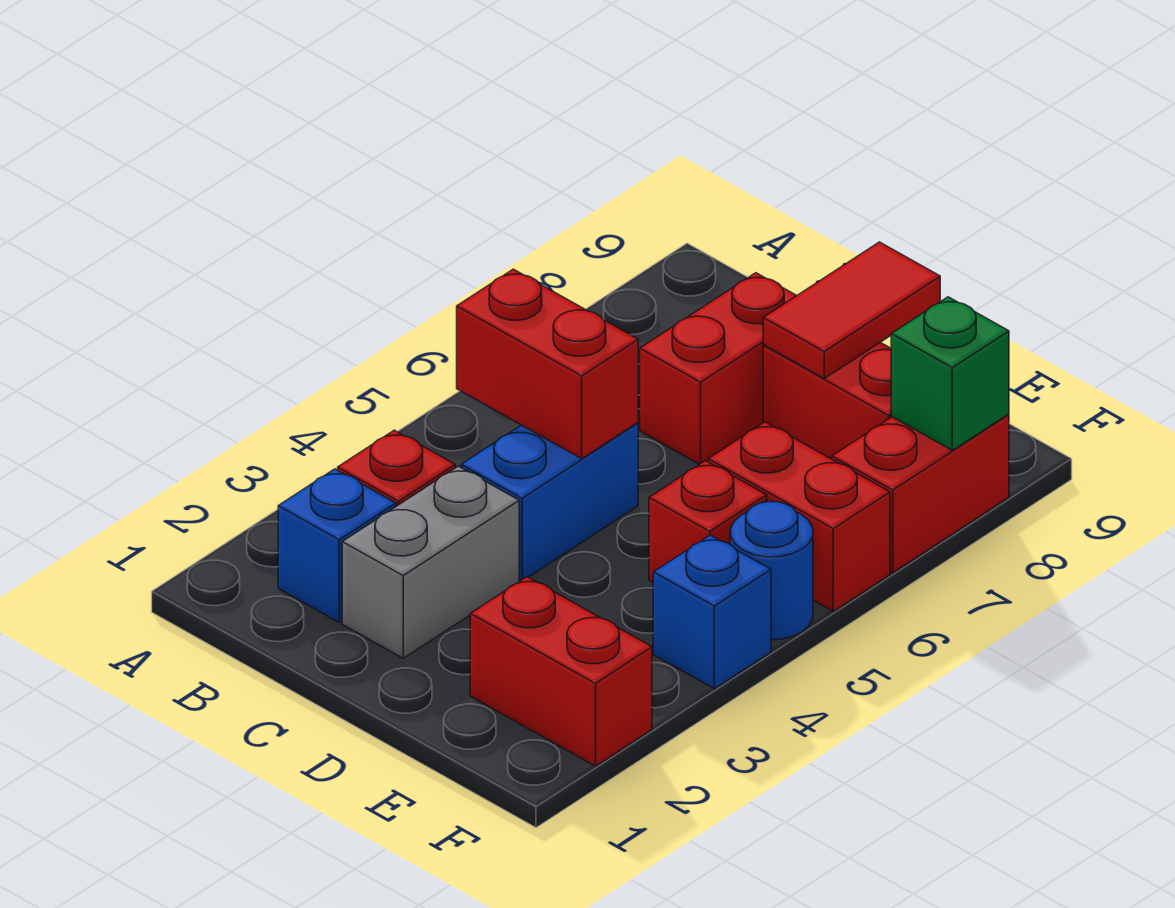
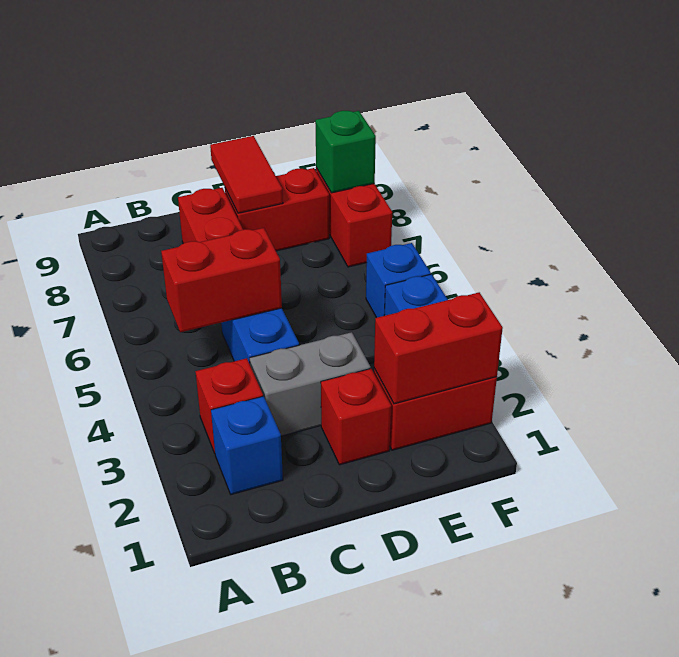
grey brick C2:C3 level 1 -> grey brick C3:D3 level 1
red brick E5 level 1 -> red brick D2 level 1
red brick E6:F6 level 1 -> red brick E2:F2 level 2
blue round brick F5 level 1 -> blue brick F5 level 1

